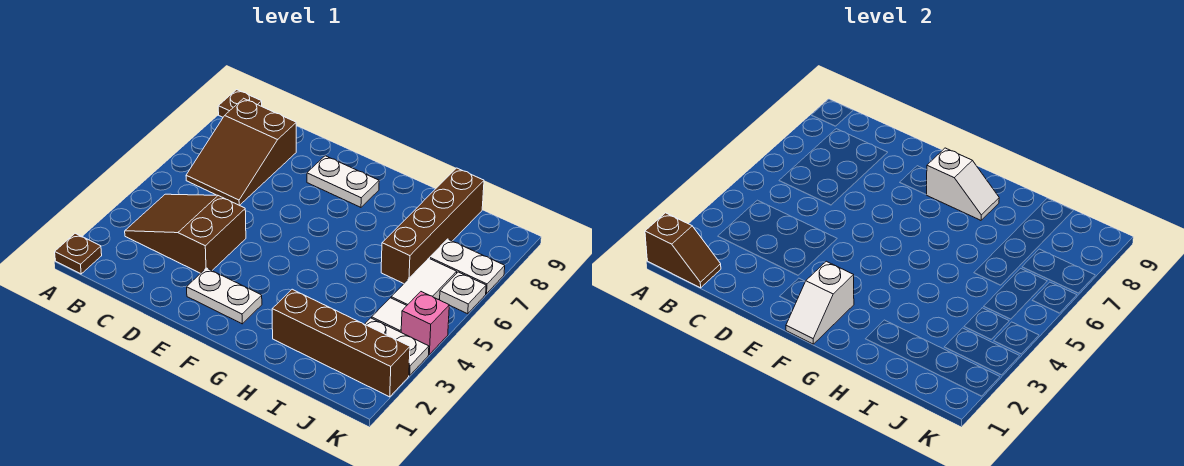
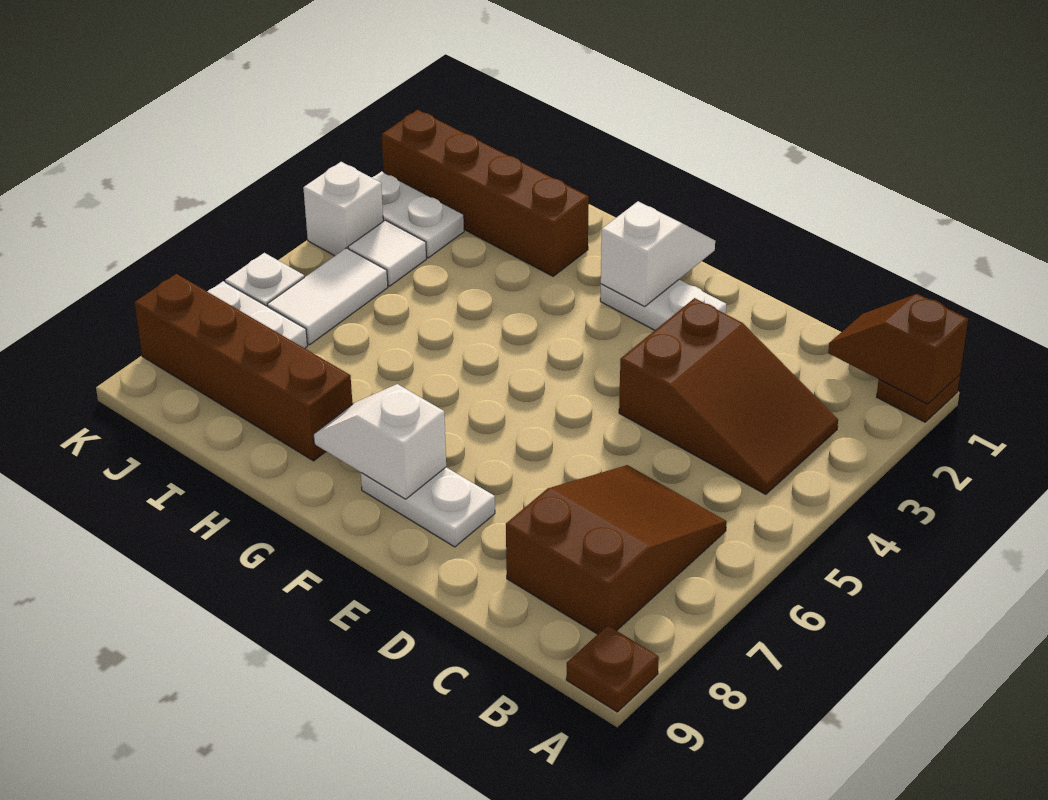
brown brick I6:I9 level 1 -> brown brick H8:K8 level 1
pink brick K4 level 1 -> white brick K4 level 1

